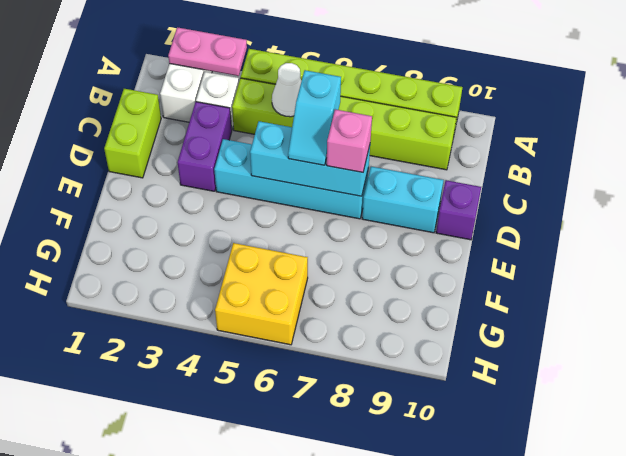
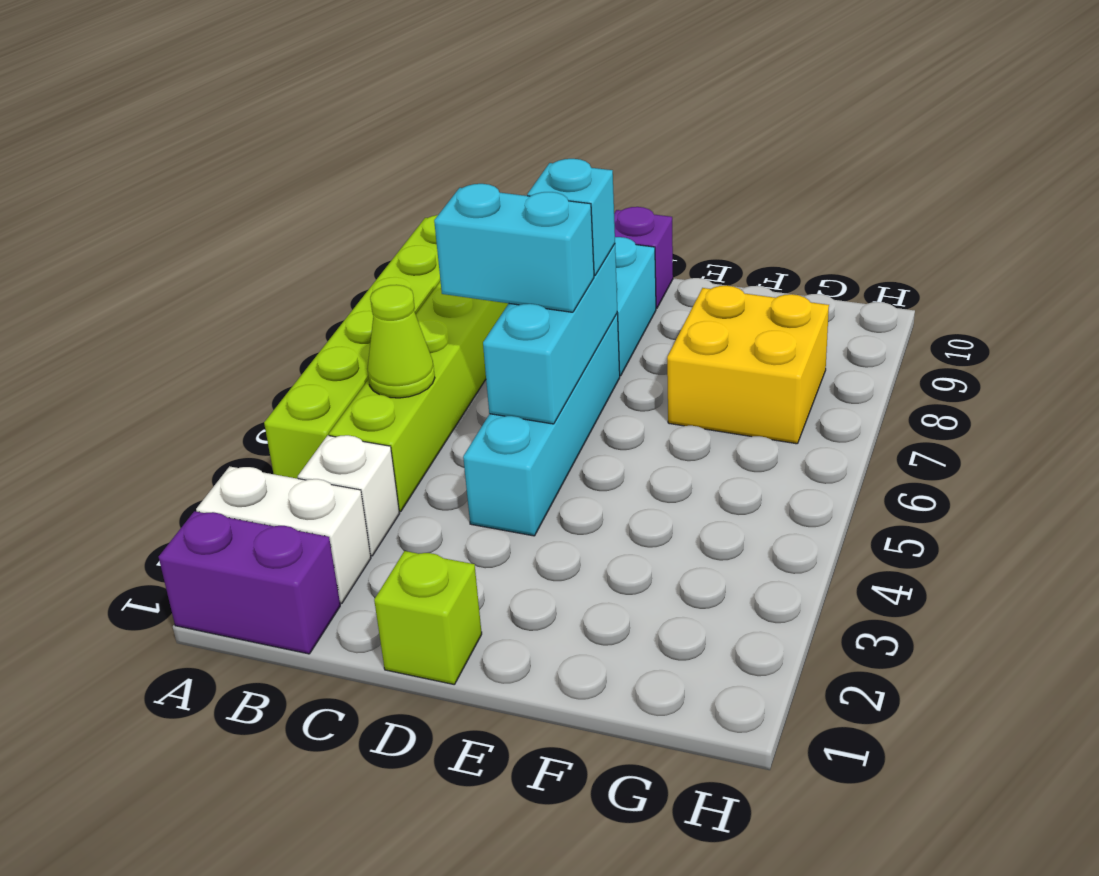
pink plate A2:A3 level 2 -> none
white cone B5 level 2 -> lime cone B5 level 2
lime brick C1:D1 level 1 -> lime brick D1 level 1
purple brick C3:D3 level 1 -> purple brick A1:B1 level 1
cyan slope C6:D6 level 3 top C -> cyan brick C6:D6 level 3
pink brick D7 level 3 -> cyan brick D7 level 3
yellow brick G5:H6 level 1 -> yellow brick F7:G8 level 1

